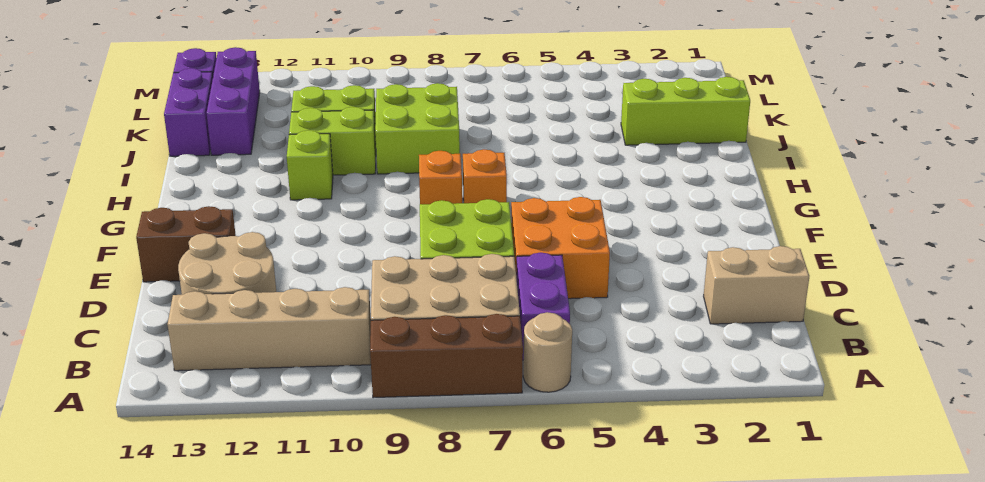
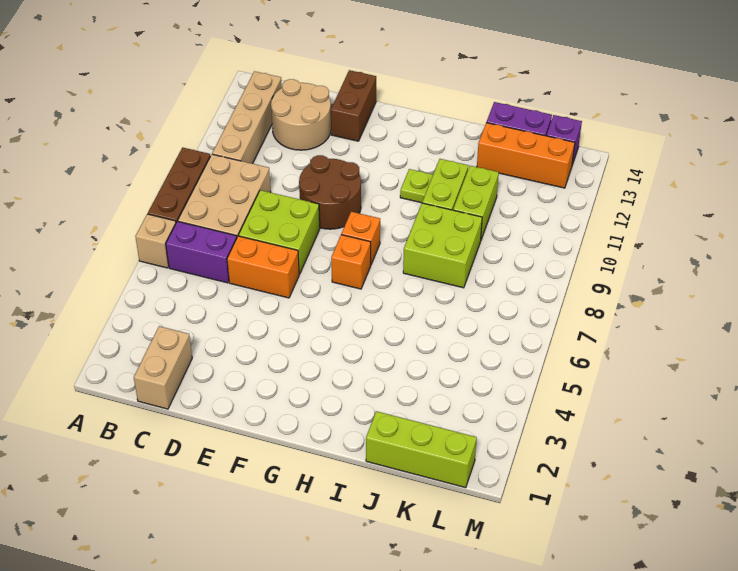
tan round brick A6 level 1 -> tan brick A6 level 1
orange brick D5:E6 level 1 -> orange brick D6:E6 level 1
none -> brown round brick E9:F10 level 1
lime brick H11 level 1 -> lime plate H11 level 1
lime brick J1:J3 level 1 -> lime brick J1:L1 level 1
purple brick J13:L13 level 1 -> orange brick J13:L13 level 1

